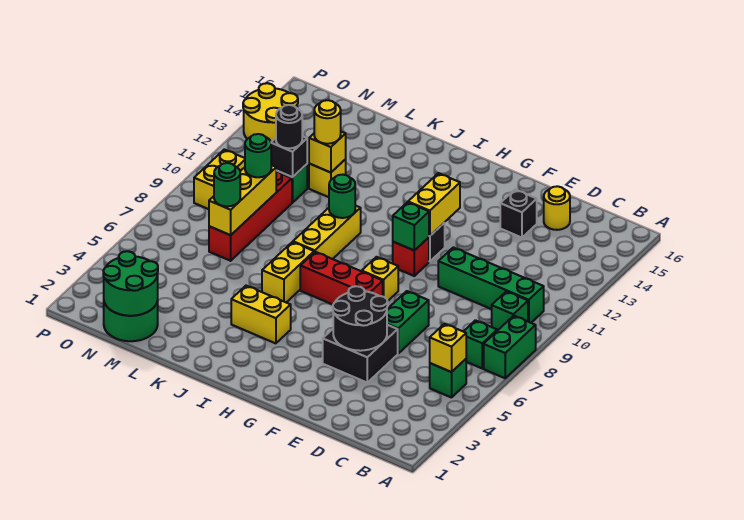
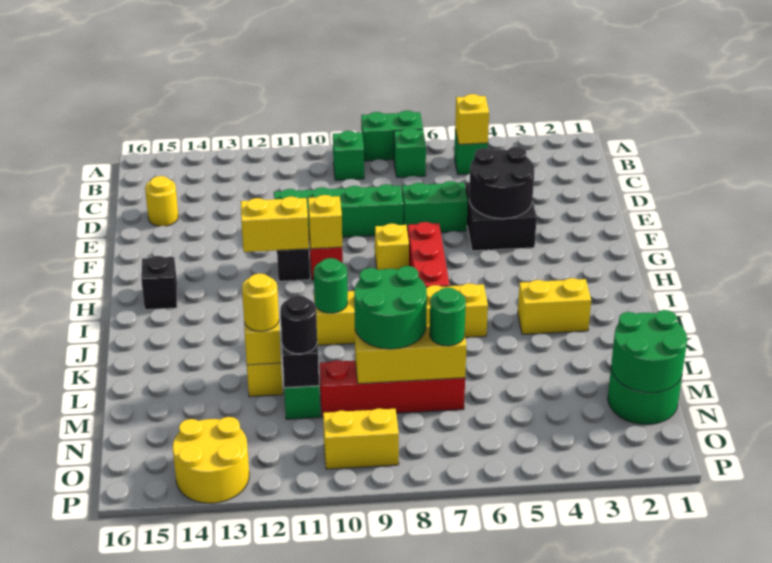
green brick B10:E10 level 1 -> green brick E8:E11 level 1
black brick E14 level 1 -> black brick H15 level 1
green brick G10 level 2 -> yellow brick G10 level 2
yellow brick I4:J4 level 1 -> yellow brick J3:J4 level 1
green round brick M9 level 3 -> green round brick L8:M9 level 3

